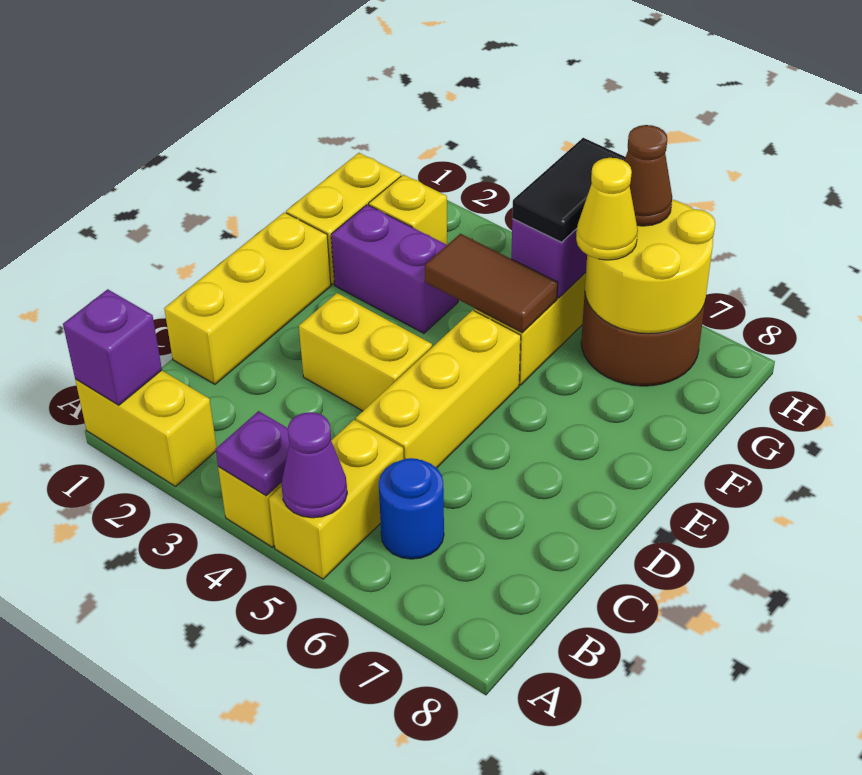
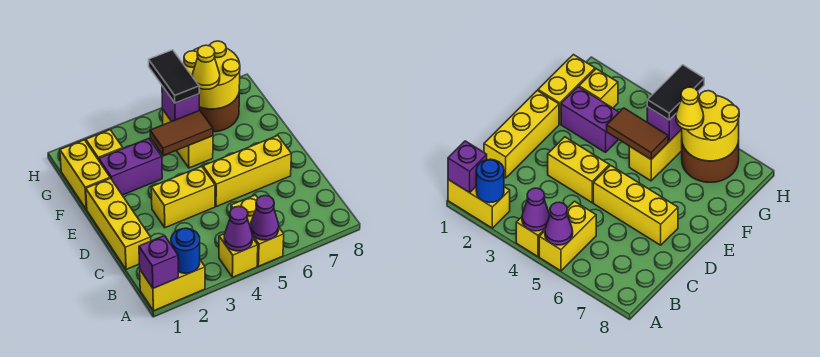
purple plate A4 level 2 -> purple cone A4 level 2
blue round brick B6 level 1 -> blue round brick A2 level 2
yellow brick C5:E5 level 1 -> yellow brick D5:D7 level 1
brown cone H6 level 3 -> none

